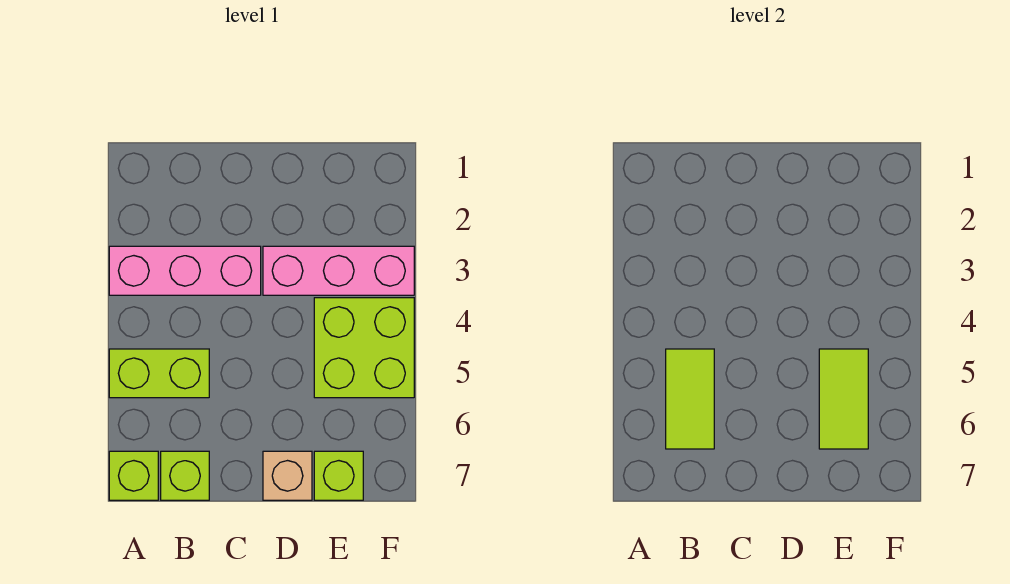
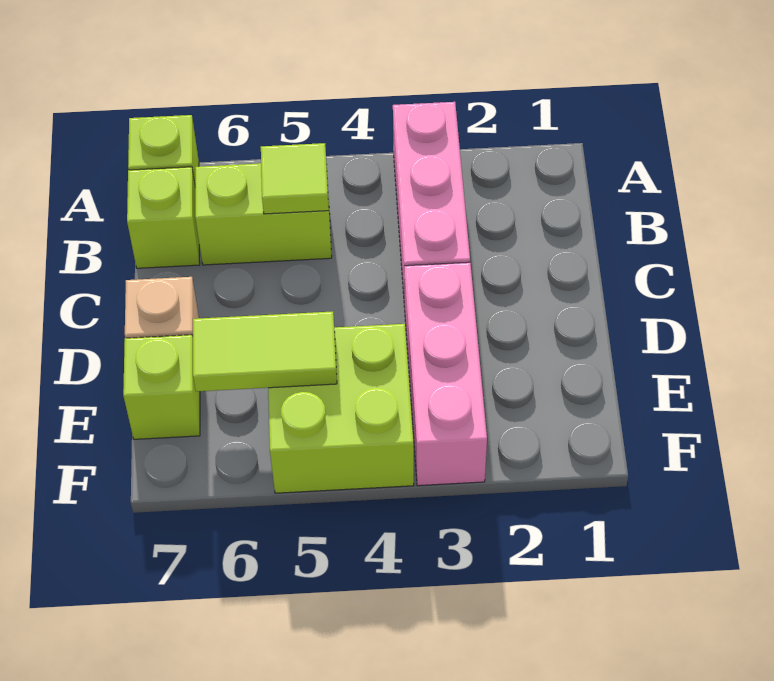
lime brick A5:B5 level 1 -> lime brick B5:B6 level 1
lime tile B5:B6 level 2 -> lime tile B5 level 2

